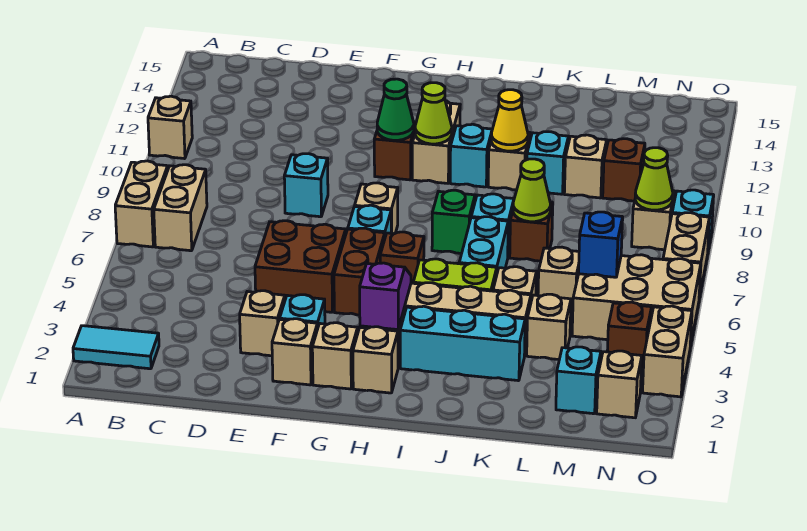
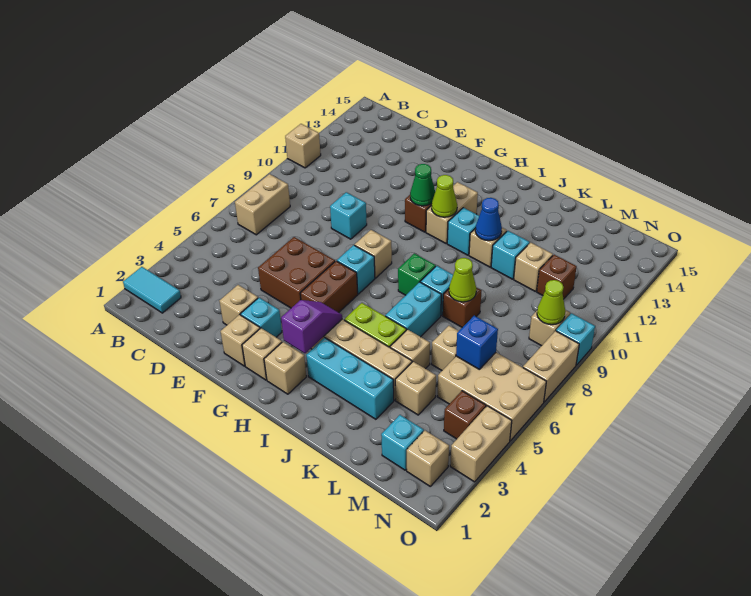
tan brick A7:A8 level 1 -> none
brown brick H6 level 1 -> none
yellow cone J11 level 2 -> blue cone J11 level 2

